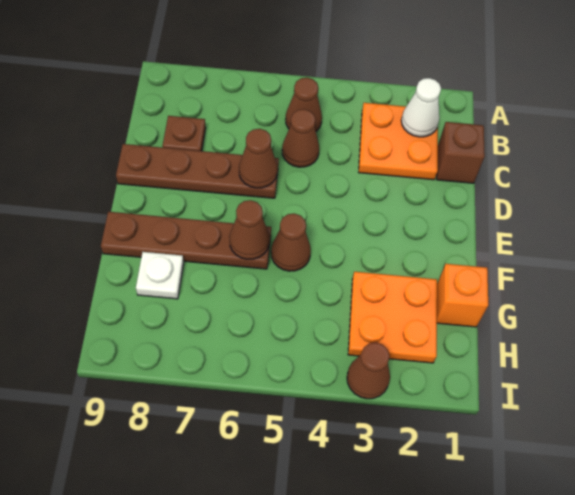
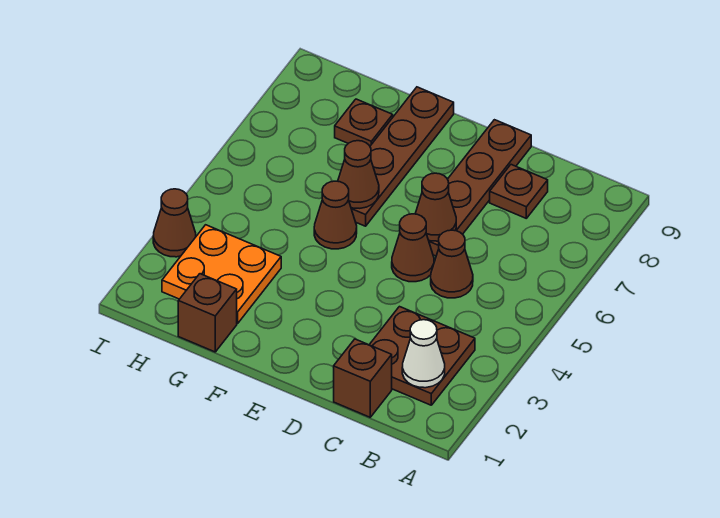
orange plate B2:C3 level 1 -> brown plate B2:C3 level 1
brown cone B5 level 1 -> brown cone D5 level 1
orange brick G1 level 1 -> brown brick G1 level 1
white plate G8 level 1 -> brown plate G8 level 1

